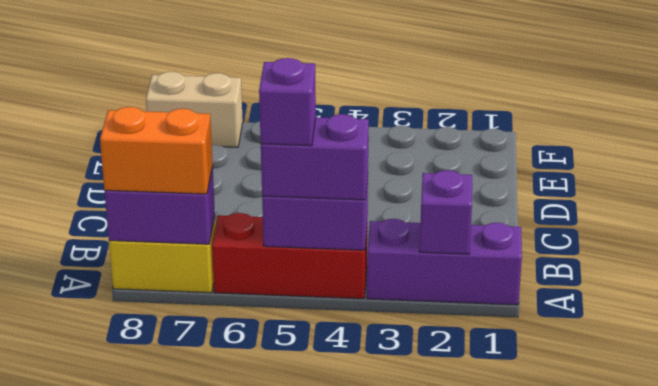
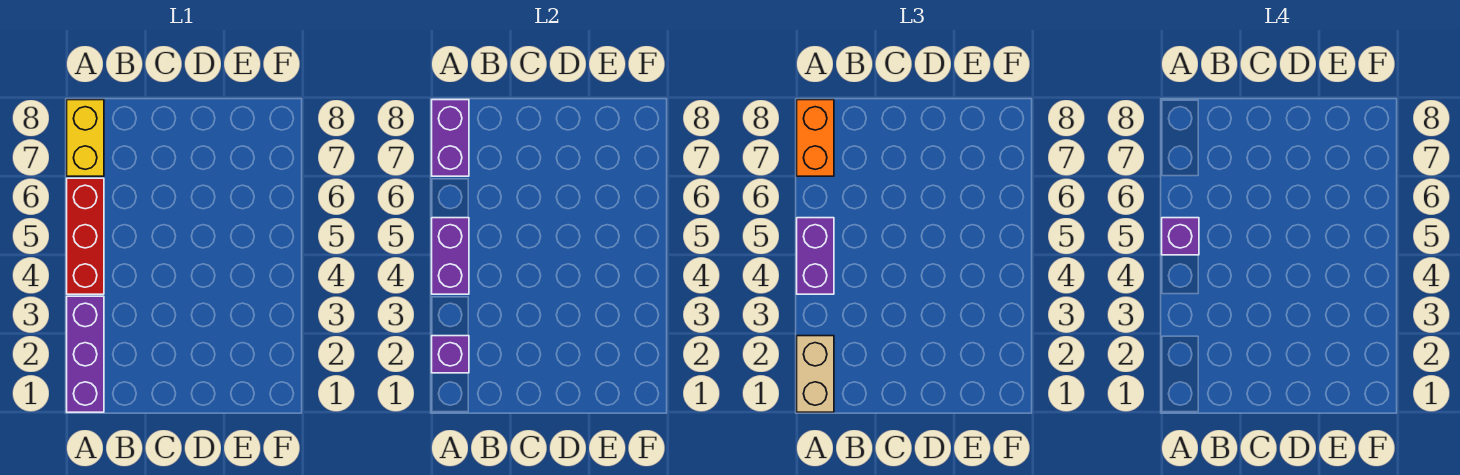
tan brick F7:F8 level 1 -> tan brick A1:A2 level 3

